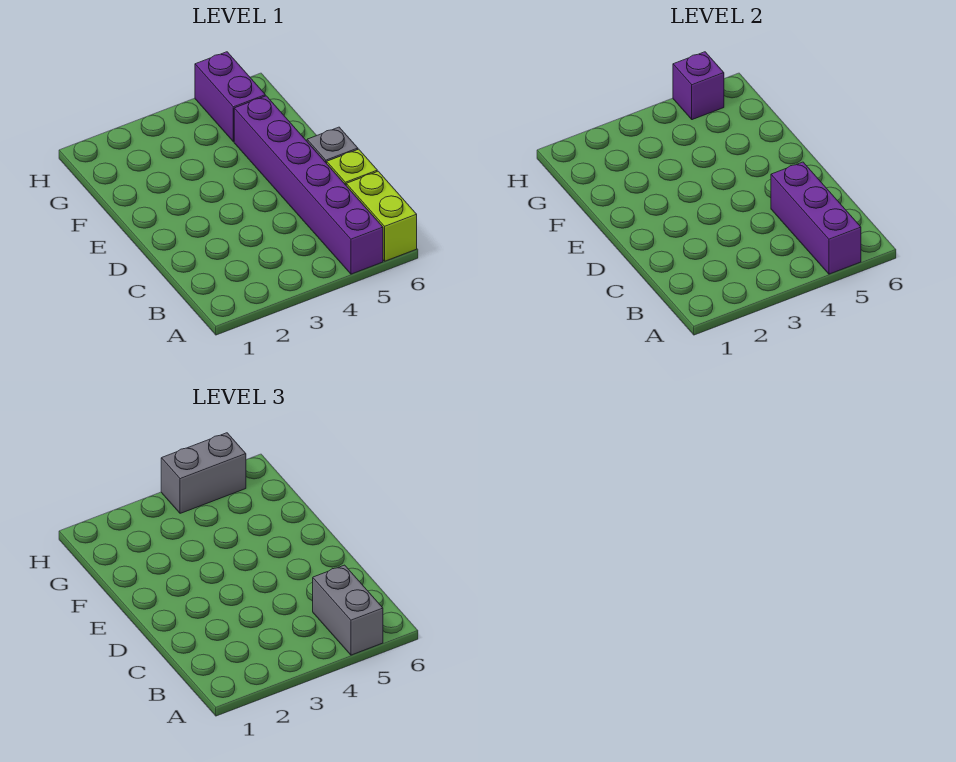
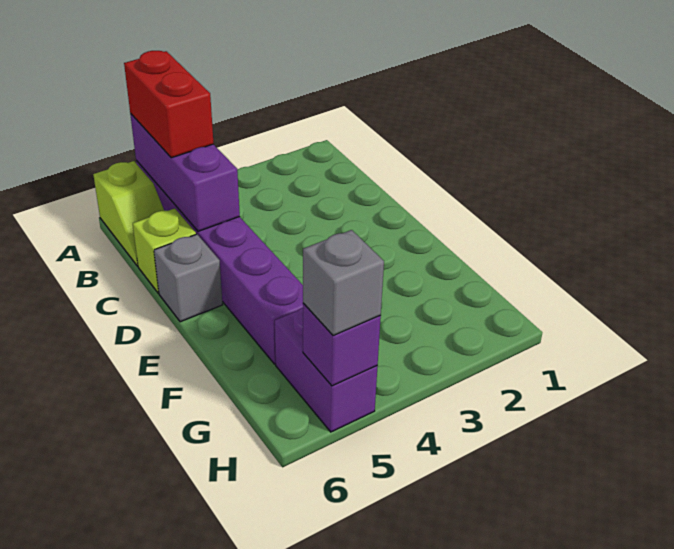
grey brick A5:B5 level 3 -> red brick A5:B5 level 3
lime brick A6:B6 level 1 -> lime slope A6:B6 level 1 top A
grey brick H4:H5 level 3 -> grey brick H5 level 3

